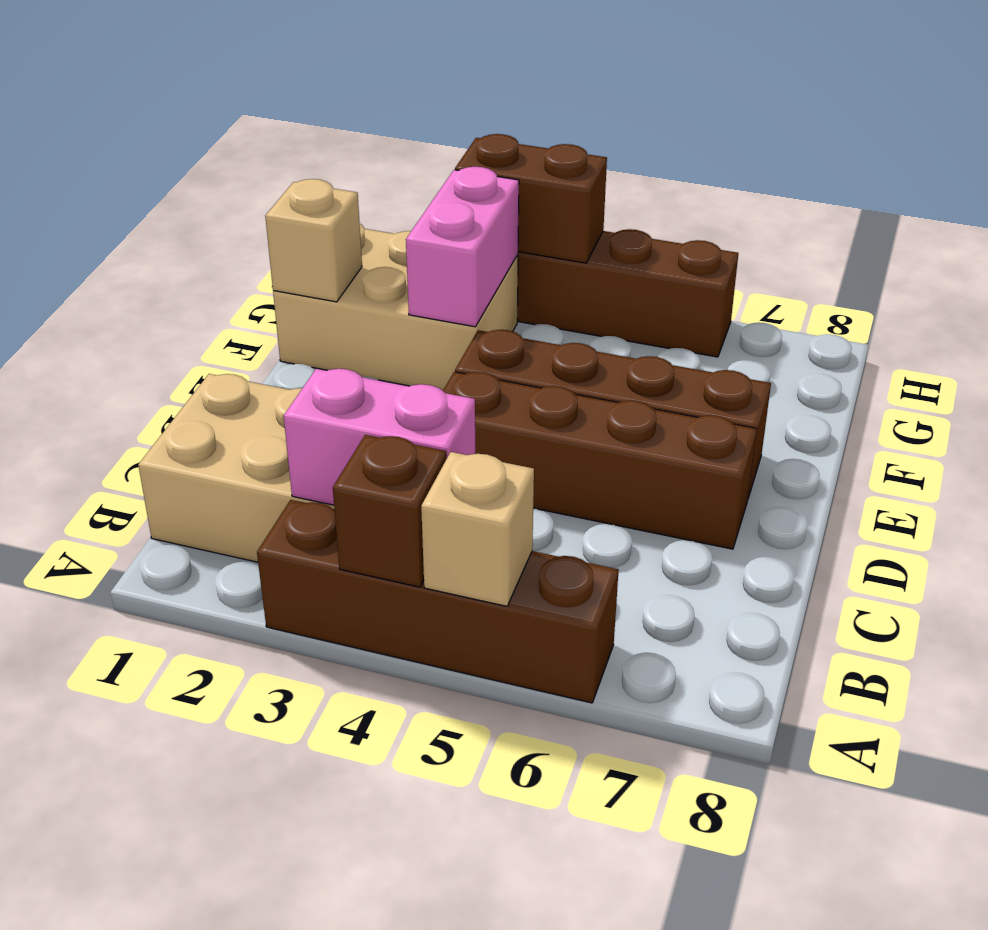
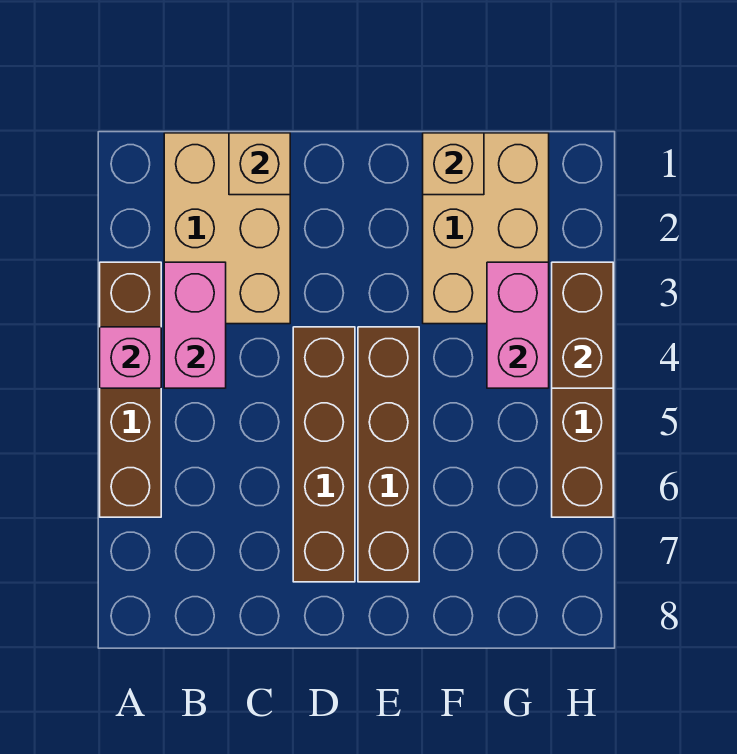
brown brick A4 level 2 -> pink brick A4 level 2
tan brick A5 level 2 -> tan brick C1 level 2
pink brick F3:G3 level 2 -> pink brick G3:G4 level 2

